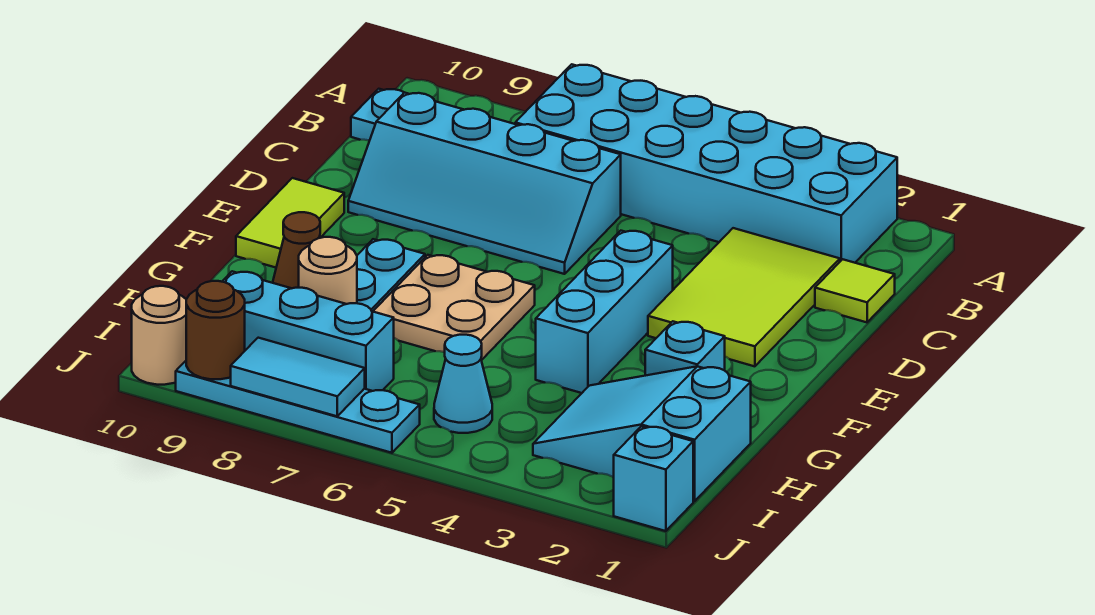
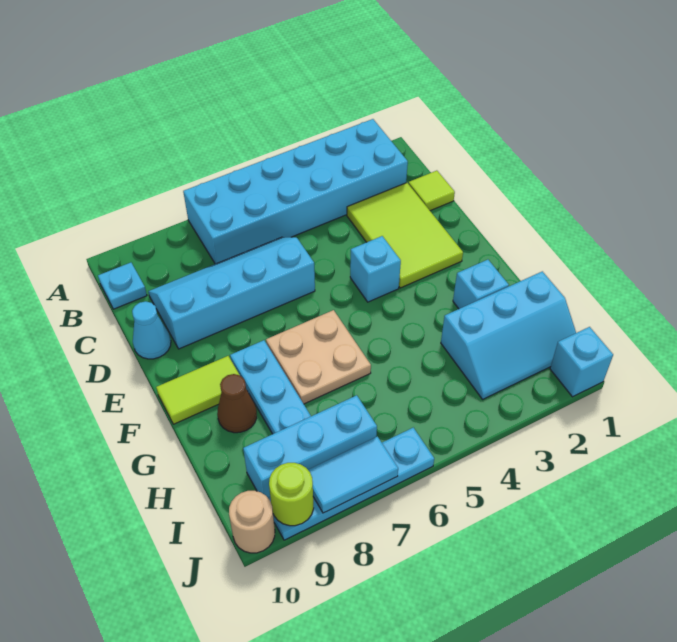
cyan slope C6:D9 level 1 top C -> cyan slope C6:D9 level 1 top D
cyan brick E4:G4 level 1 -> cyan brick E4 level 1
lime tile E10:F10 level 1 -> lime tile F9:F10 level 1
cyan slope H1:I3 level 1 top 1 -> cyan slope H1:I3 level 1 top H
tan round brick H8 level 2 -> none
cyan cone I5 level 1 -> cyan cone D10 level 1
brown round brick J9 level 2 -> lime round brick J9 level 2

